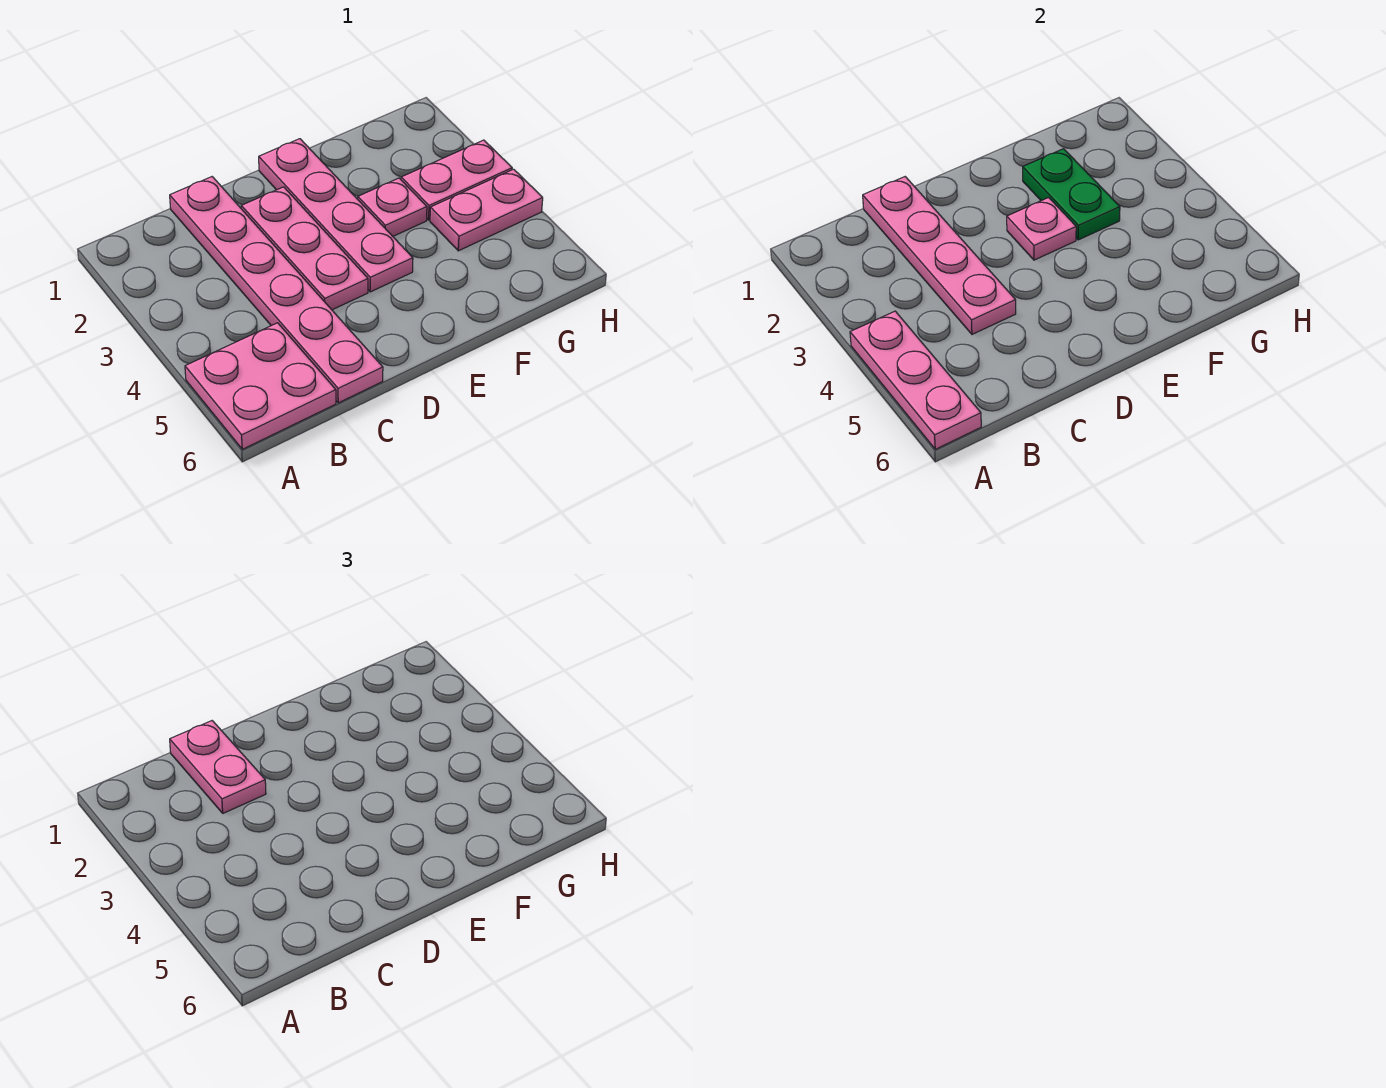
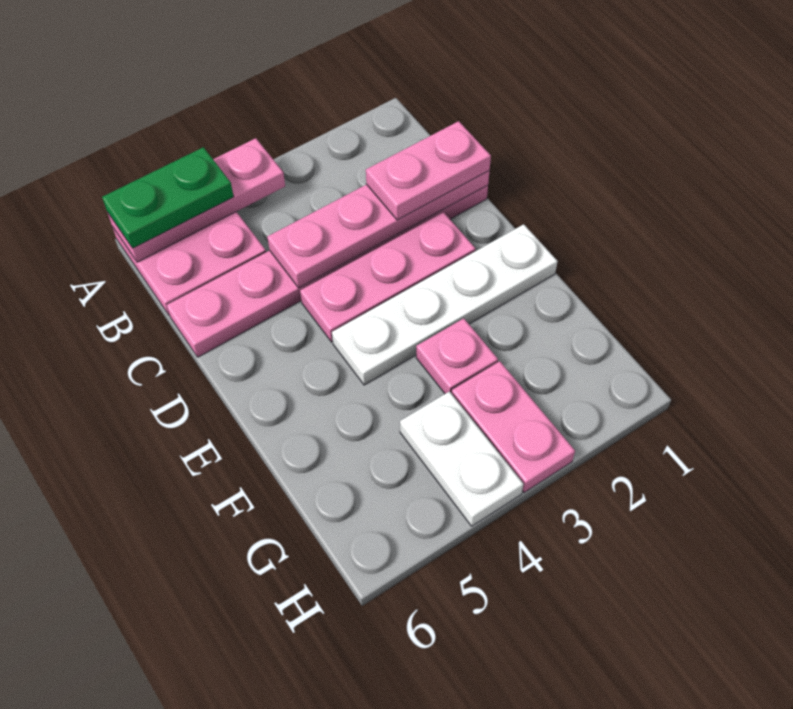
pink plate E1:E4 level 1 -> white plate E1:E4 level 1
pink plate E3 level 2 -> none
green plate F2:F3 level 2 -> green plate A5:A6 level 3
pink plate G4:H4 level 1 -> white plate G4:H4 level 1

